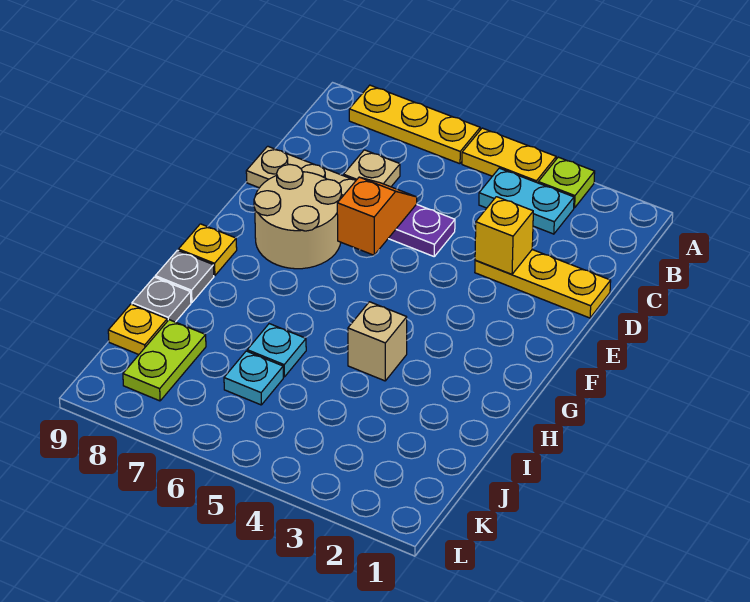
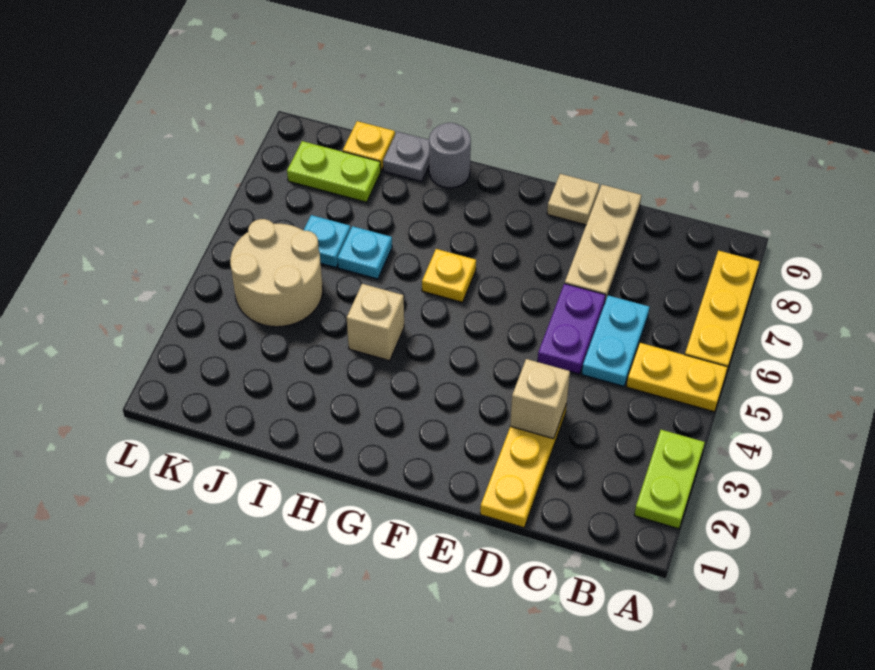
lime plate A3 level 1 -> lime plate A2:A3 level 1
yellow plate A4:A5 level 1 -> yellow plate A5:B5 level 1
cyan plate B3:B4 level 1 -> cyan plate C5:C6 level 1
tan plate C7 level 1 -> tan plate E9 level 1
yellow brick D3 level 2 -> tan brick D3 level 2
orange slope D6:E6 level 2 top E -> none
tan round brick E7:F8 level 1 -> tan round brick J4:K5 level 1
yellow plate G9 level 1 -> yellow plate G6 level 1
grey plate H9 level 1 -> grey round brick H9 level 1

